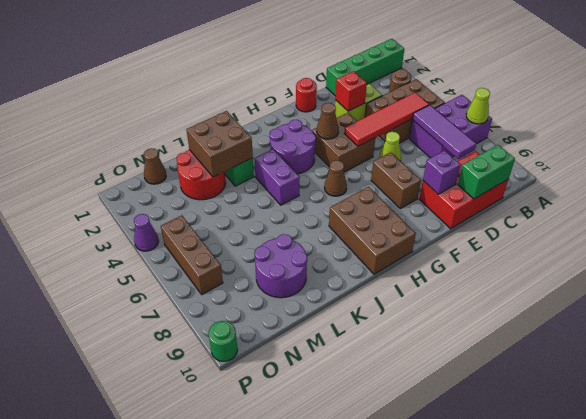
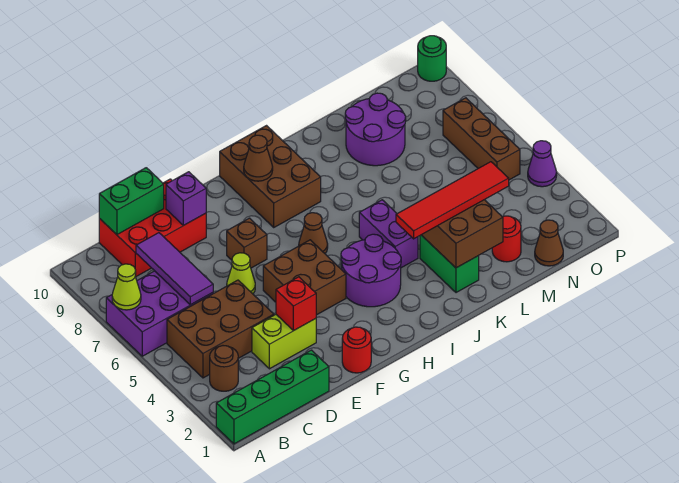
red tile C5:F5 level 2 -> red tile J3:M3 level 3
brown brick F7:F8 level 1 -> brown brick F7 level 1
brown cone G4 level 2 -> brown cone H9 level 2
red round brick L2:M3 level 1 -> red round brick M2 level 1

